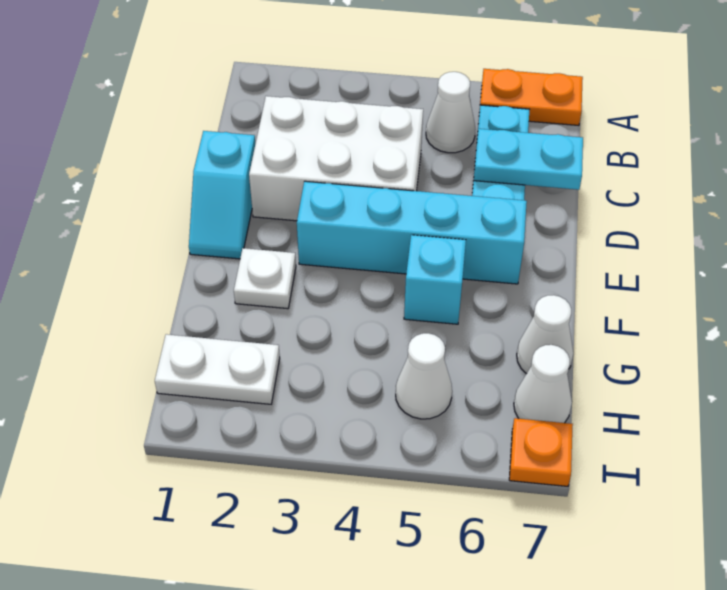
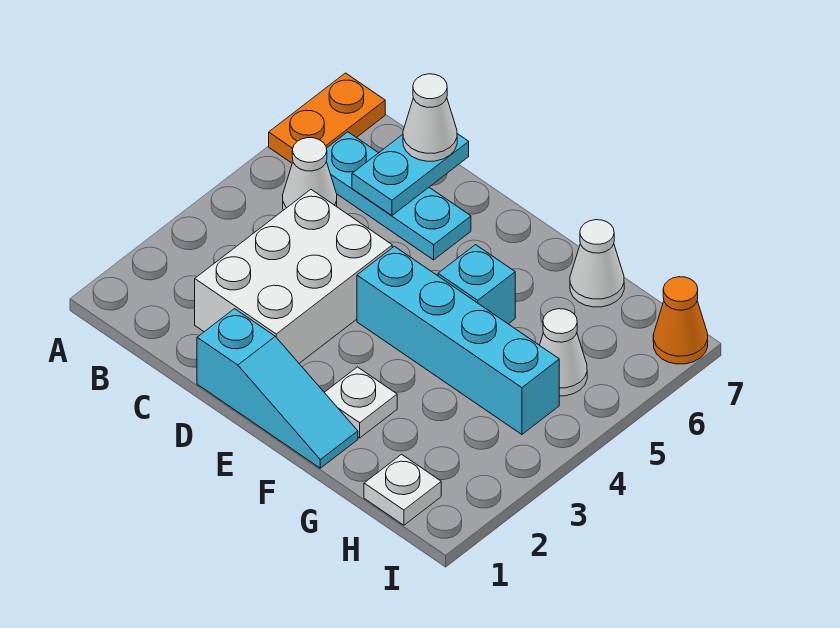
cyan slope D1:E1 level 1 top D -> cyan slope D1:F1 level 1 top D
cyan brick E3:E6 level 1 -> cyan brick E4:H4 level 1
white plate H1:H2 level 1 -> white plate H1 level 1
white cone H7 level 1 -> white cone C7 level 3
orange plate I7 level 1 -> orange cone I7 level 1

